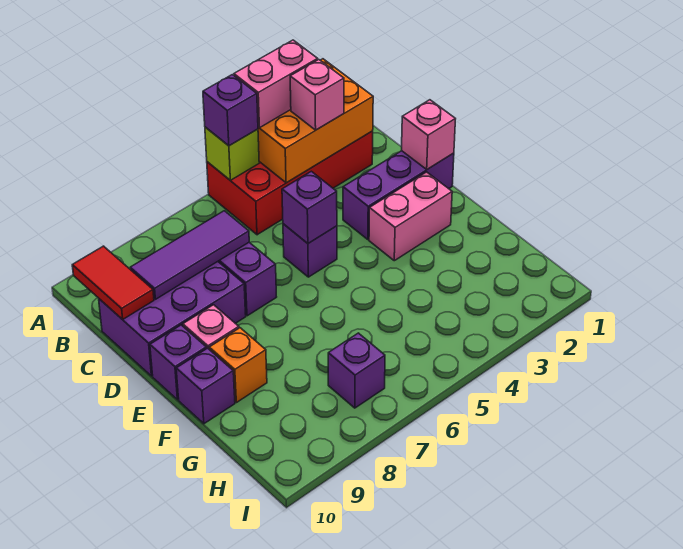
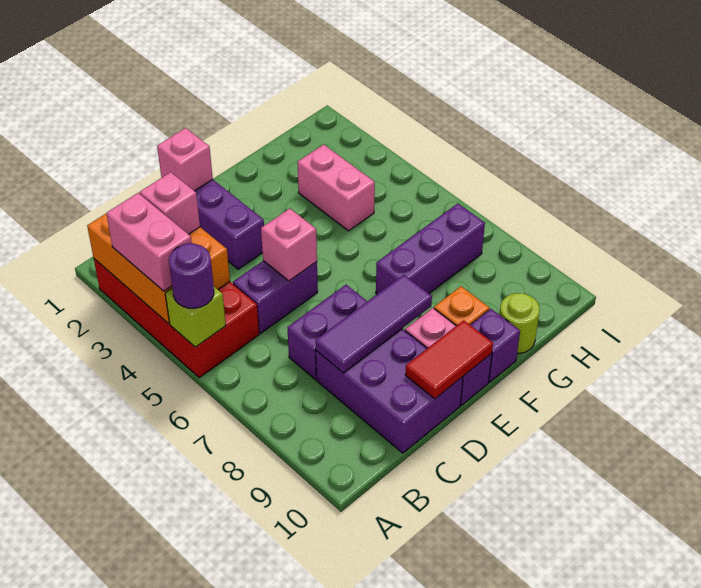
purple brick A5 level 3 -> purple round brick A5 level 3
red tile B10:C10 level 2 -> red tile D10:E10 level 2
purple tile C7:C9 level 2 -> purple tile C8:E8 level 2
purple brick D5 level 1 -> purple brick C5:D5 level 1
purple brick D5 level 2 -> pink brick D5 level 2
pink brick E2:E3 level 1 -> pink brick G3:G4 level 1
none -> lime round brick G10 level 1
purple brick H7 level 1 -> purple brick F7:H7 level 1

